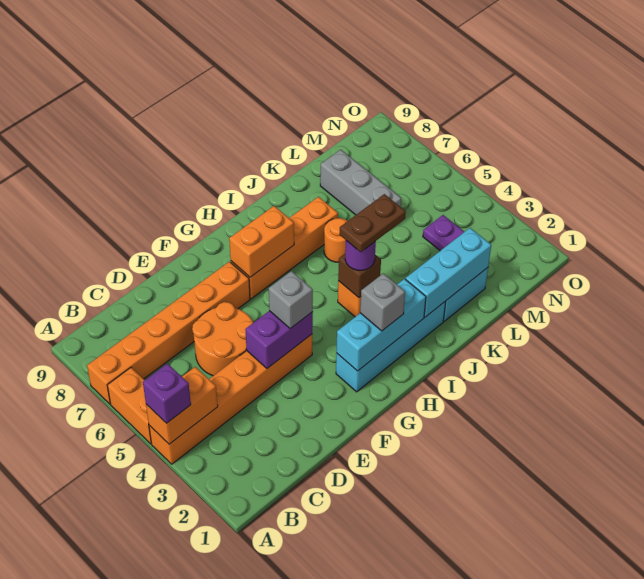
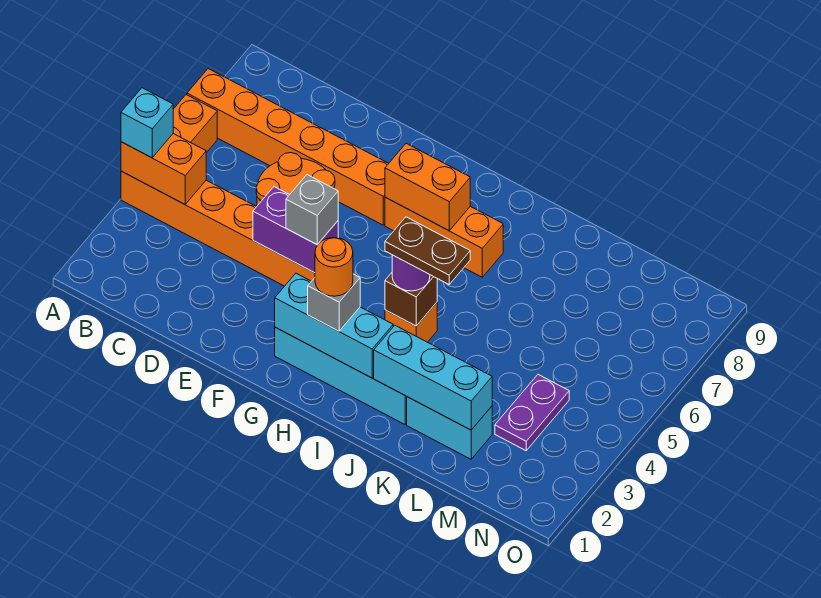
purple brick A4 level 3 -> cyan brick A4 level 3
orange brick G7:J7 level 1 -> orange brick G7:I7 level 1
orange round brick J6 level 1 -> orange round brick H2 level 4
grey brick L6:L8 level 1 -> none

